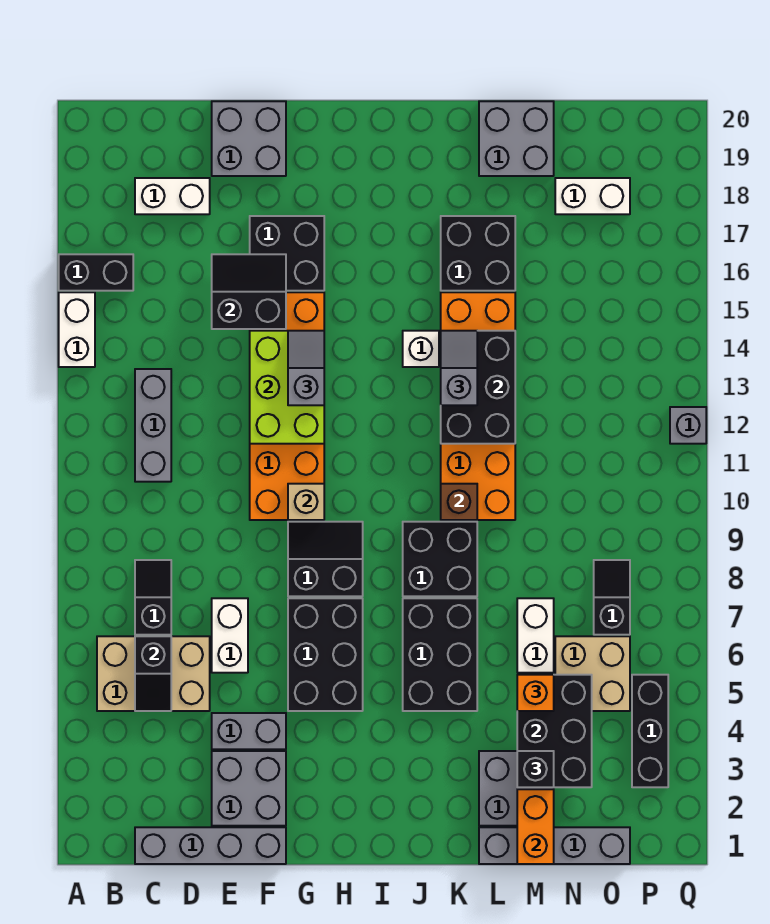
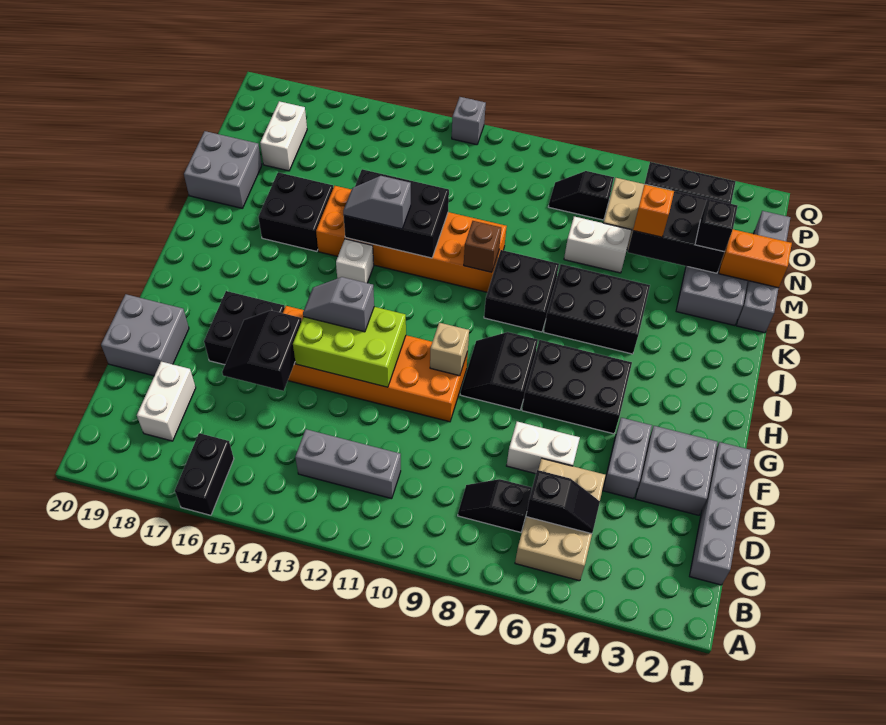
white brick A14:A15 level 1 -> none

